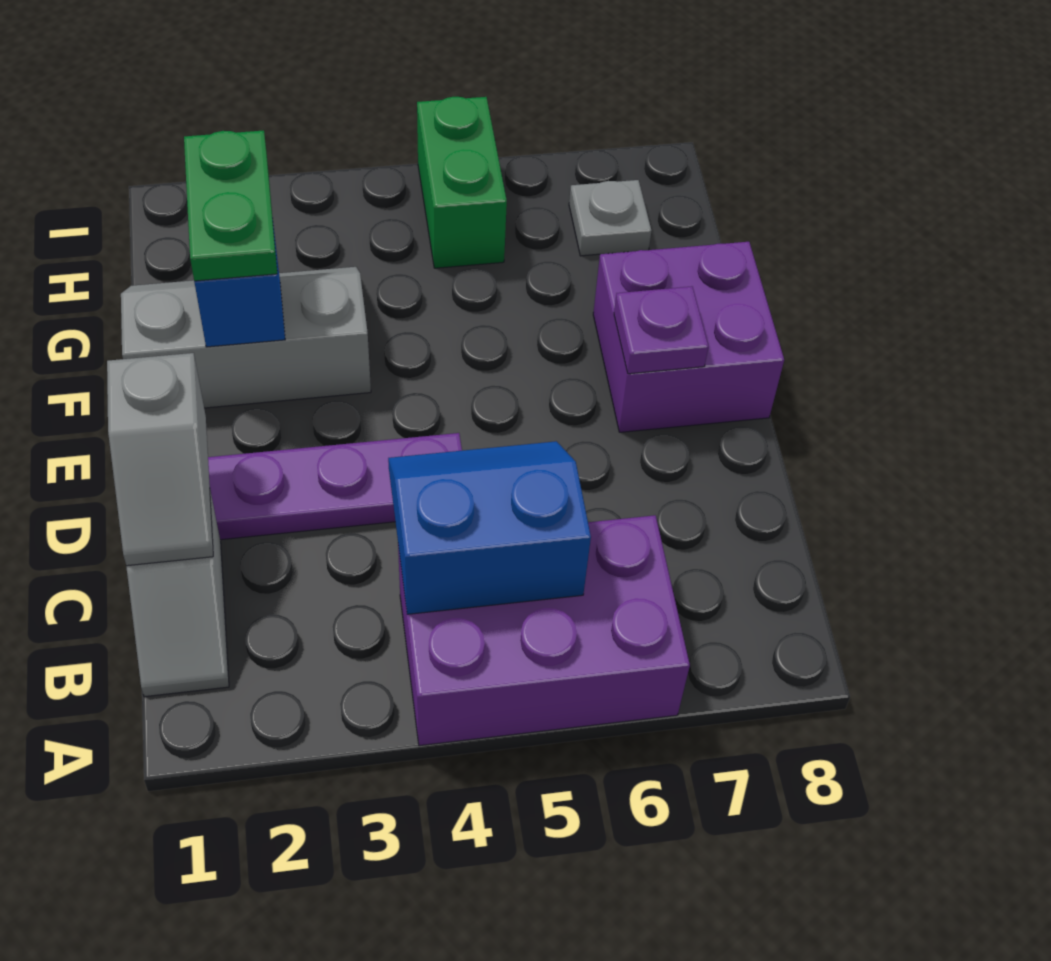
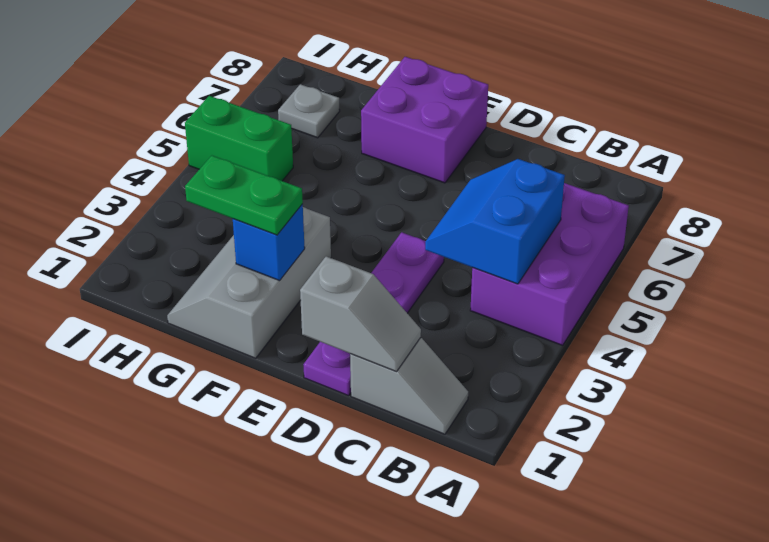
purple plate E7 level 2 -> none

